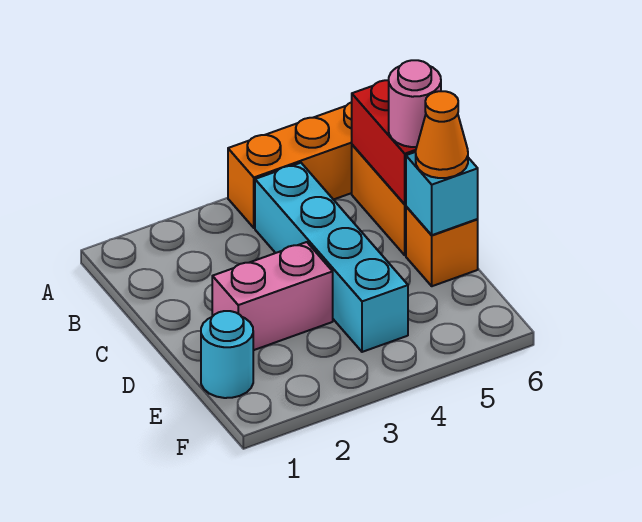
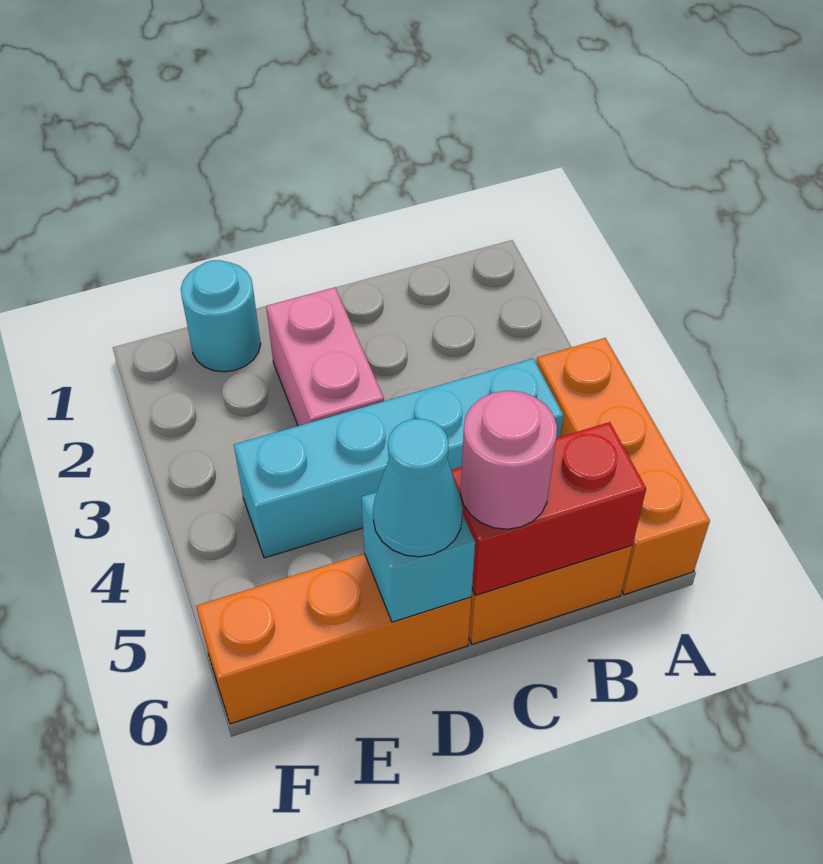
orange brick D6 level 1 -> orange brick D6:F6 level 1
orange cone D6 level 3 -> cyan cone D6 level 3

